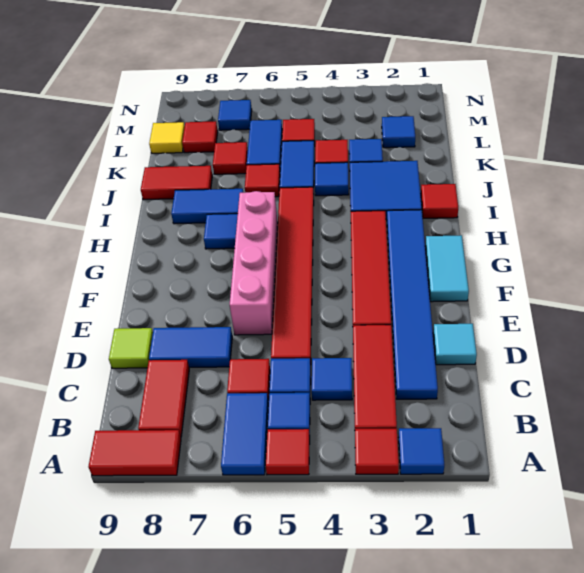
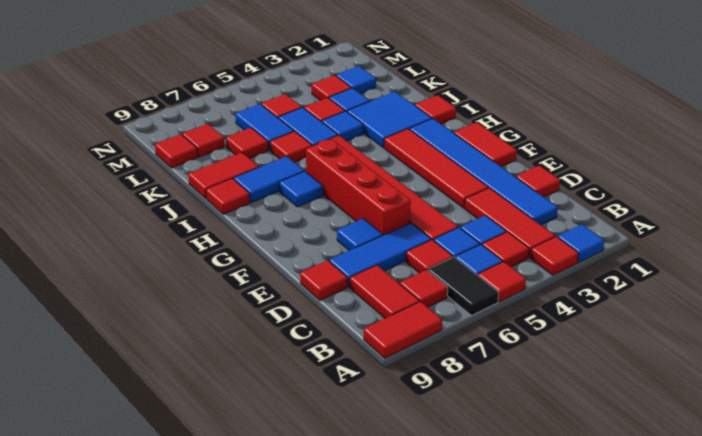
blue tile A6:B6 level 1 -> black tile A6:B6 level 1
none -> red tile B4 level 1
none -> red tile B7 level 1
cyan tile D1 level 1 -> red tile D1 level 1
blue tile D7:D8 level 1 -> blue tile D6:D8 level 1
lime tile D9 level 1 -> red tile D9 level 1
pink brick E6:H6 level 1 -> red brick E6:H6 level 1
cyan tile F1:G1 level 1 -> red tile F1:G1 level 1
none -> red tile I9 level 1
none -> red tile L3 level 1
yellow tile L9 level 1 -> red tile L9 level 1
blue tile M7 level 1 -> blue tile E7 level 1

